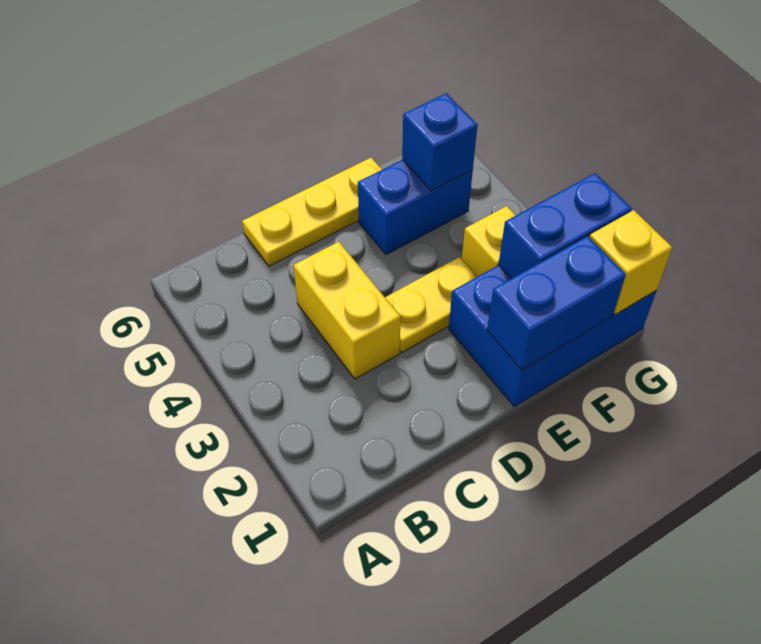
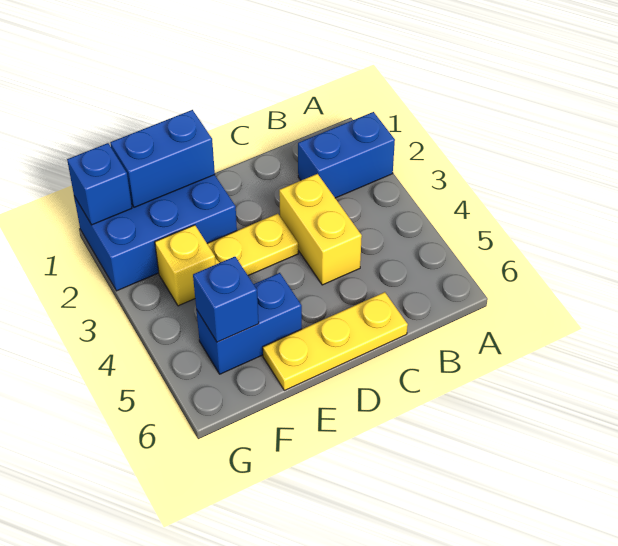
blue brick F2:G2 level 2 -> blue brick A2:B2 level 1
yellow brick G1 level 2 -> blue brick G1 level 2

